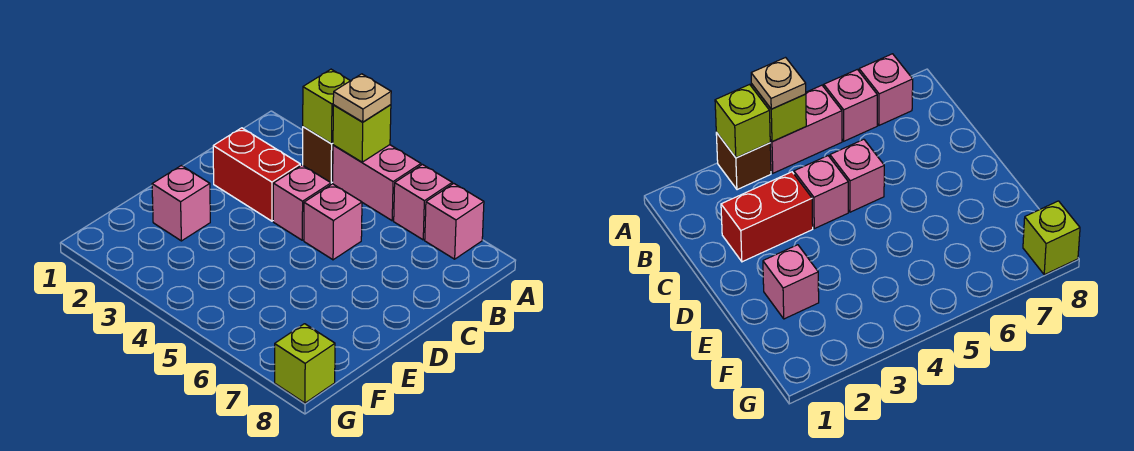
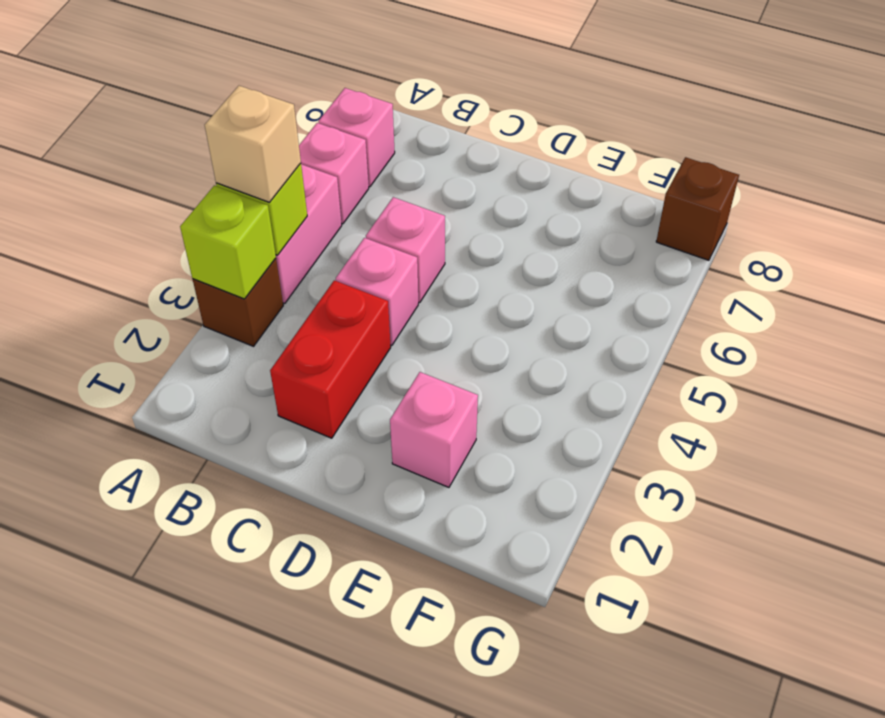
tan plate A4 level 3 -> tan brick A4 level 3
lime brick G8 level 1 -> brown brick G8 level 1

